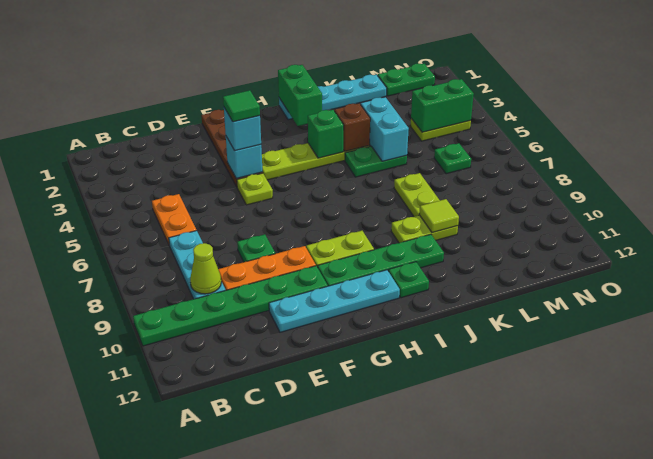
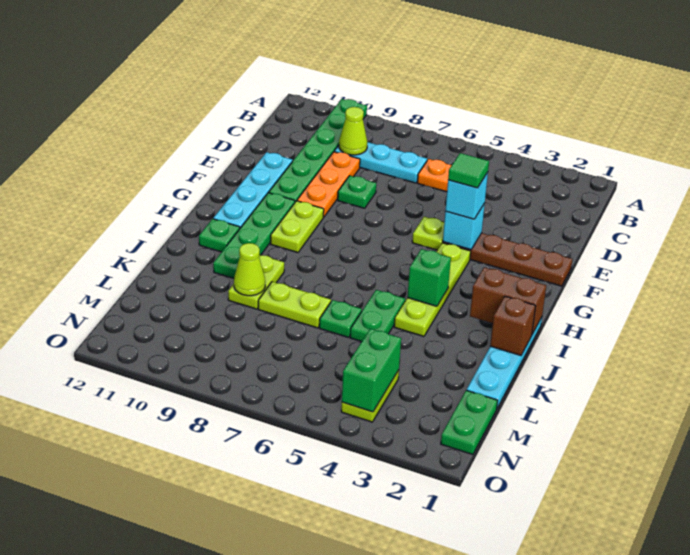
green brick I1:I2 level 2 -> brown brick I1:I2 level 2
brown brick J4 level 2 -> brown brick J1 level 2
cyan brick K4:K5 level 2 -> none
lime tile K9 level 2 -> lime cone K9 level 2
green plate M6 level 1 -> green plate K6 level 1

